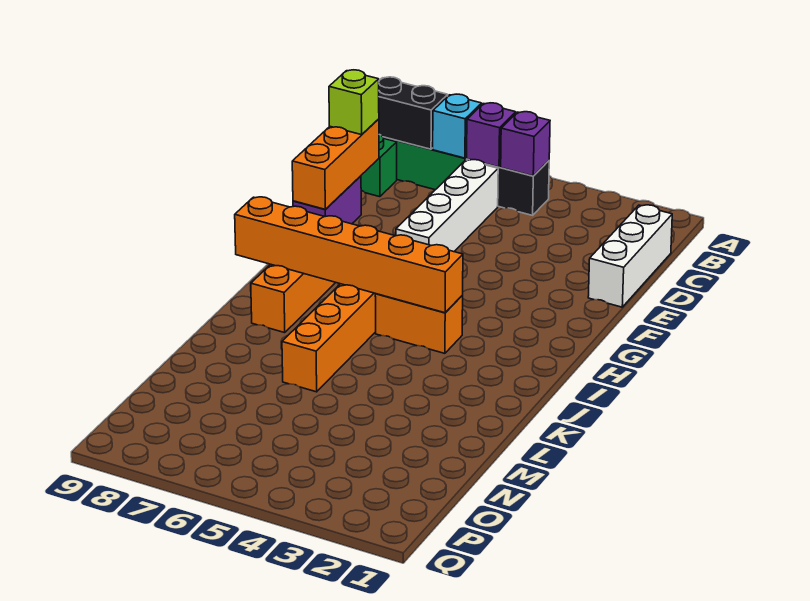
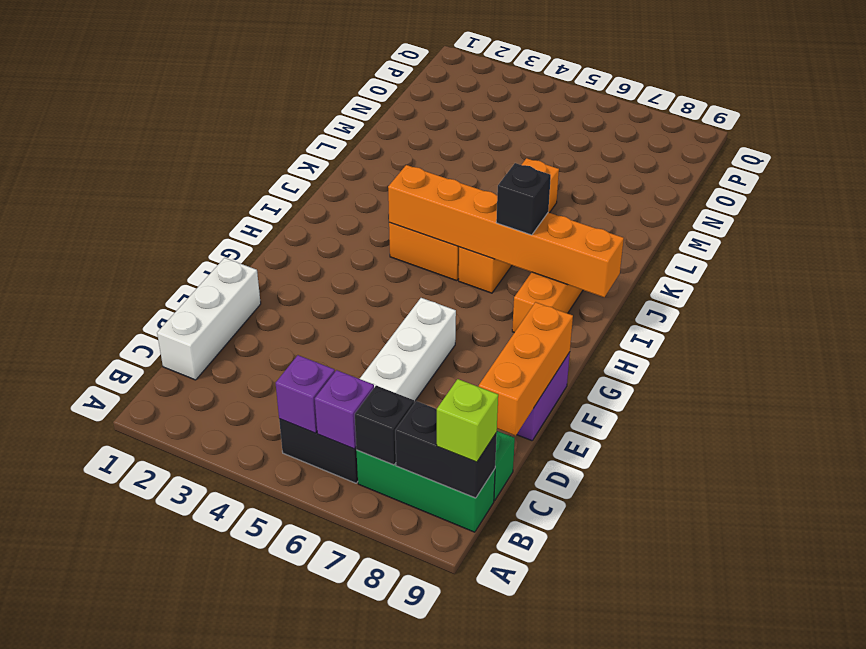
cyan brick B7 level 2 -> black brick B7 level 2
lime brick D9 level 3 -> lime brick B9 level 3
none -> black brick I7 level 3

